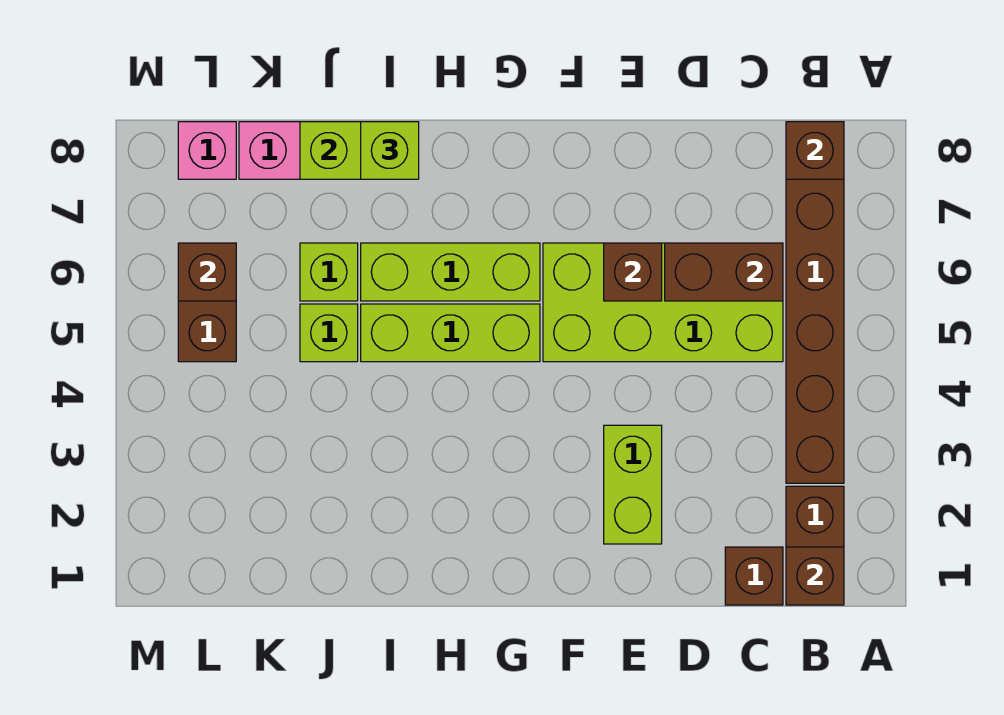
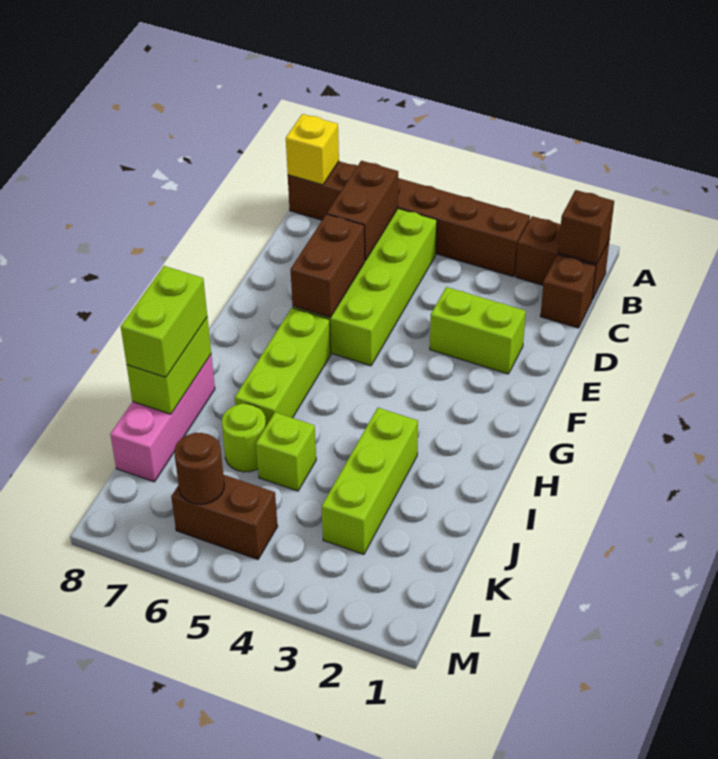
brown brick B8 level 2 -> yellow brick B8 level 2
brown brick E6 level 2 -> brown brick E6:F6 level 2
lime brick G5:I5 level 1 -> lime brick I3:K3 level 1
lime brick I8 level 3 -> lime brick I8:J8 level 3
lime brick J6 level 1 -> lime round brick J6 level 1
brown brick L6 level 2 -> brown round brick L6 level 2
pink brick L8 level 1 -> none

